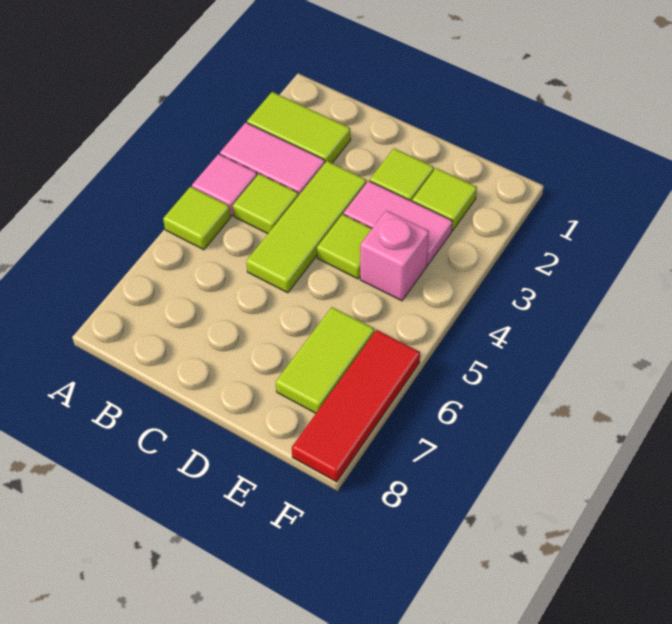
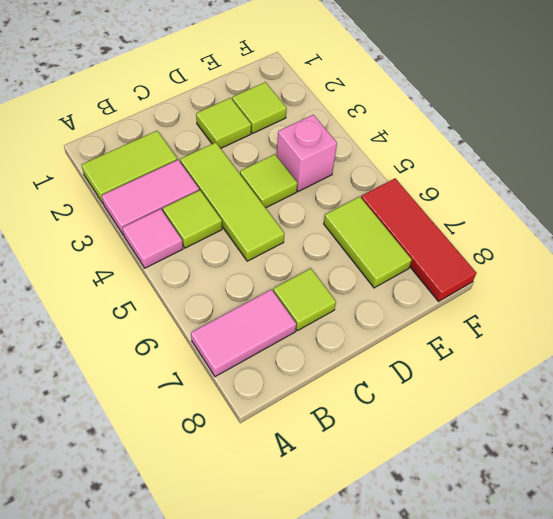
lime tile A5 level 1 -> lime tile C7 level 1
pink tile D3:E3 level 1 -> pink tile A7:B7 level 1

